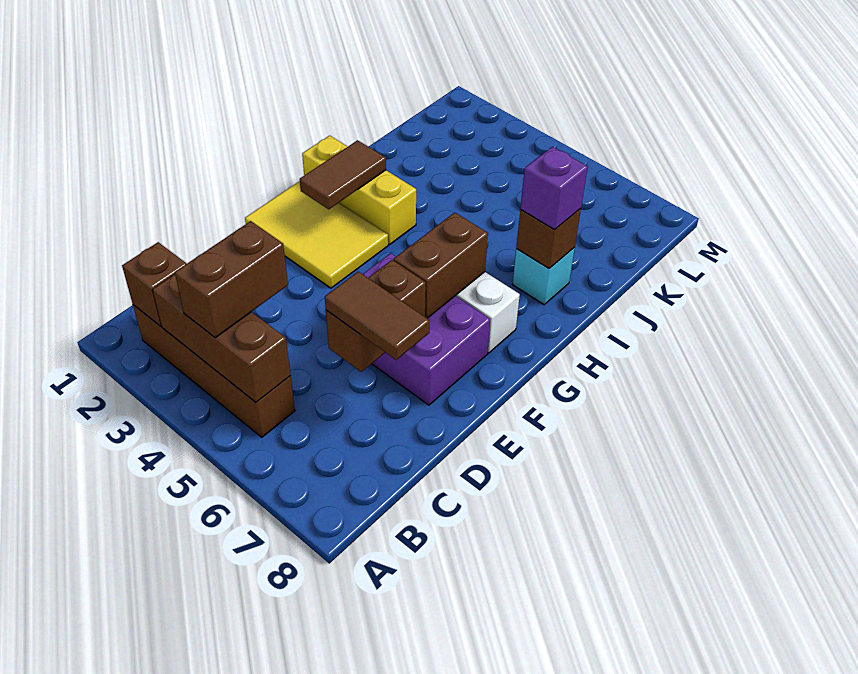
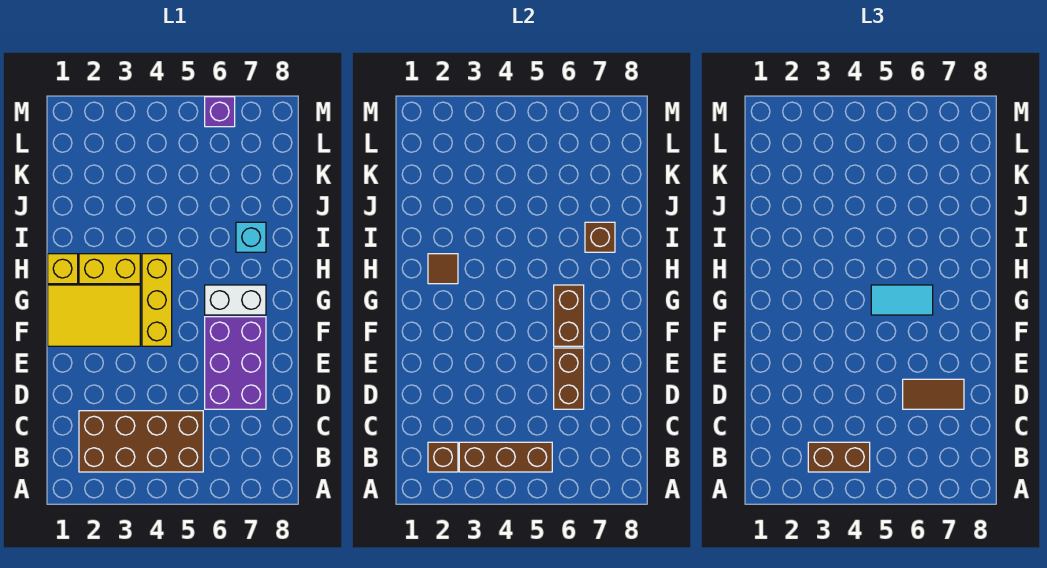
brown brick B2:B5 level 1 -> brown brick B2:C5 level 1
brown brick B4:C4 level 3 -> brown brick B3:B4 level 3
purple brick E5:F7 level 1 -> purple brick D6:F7 level 1
none -> yellow brick F4:H4 level 1
brown tile G2:H2 level 2 -> brown tile H2 level 2
none -> cyan tile G5:G6 level 3
purple brick I7 level 3 -> purple brick M6 level 1

